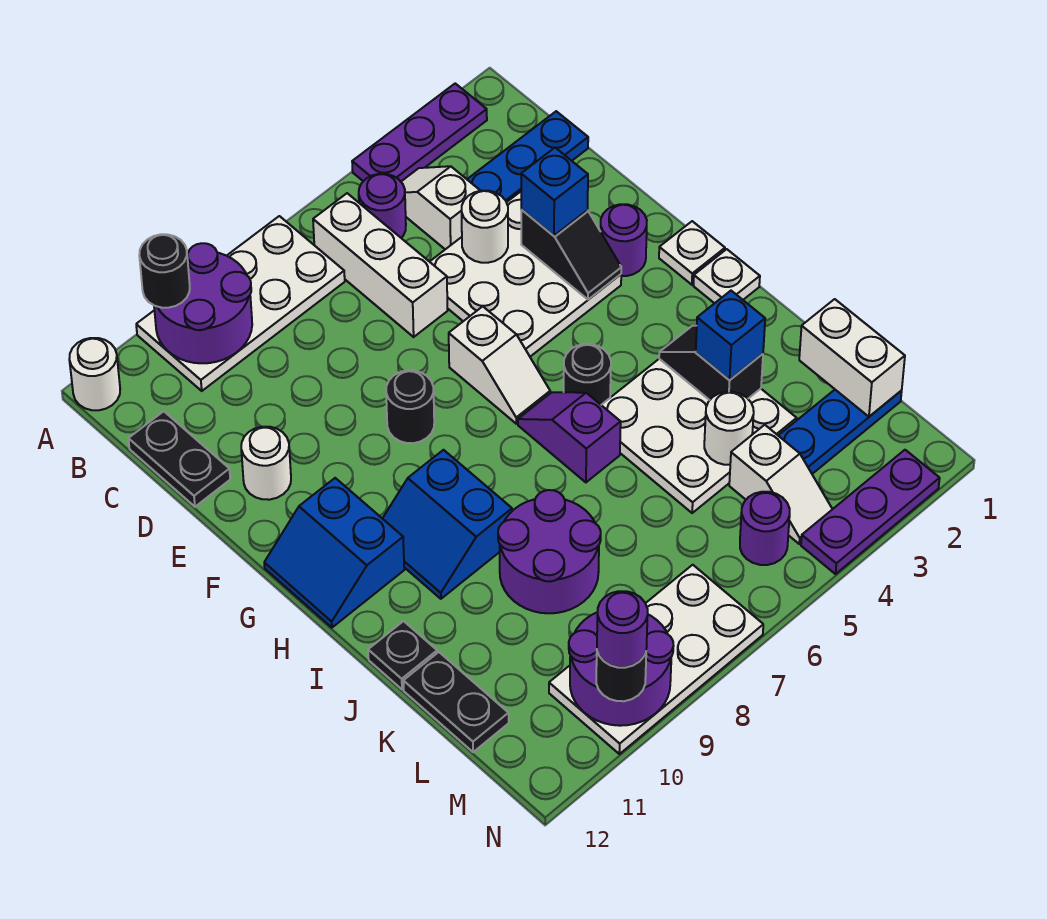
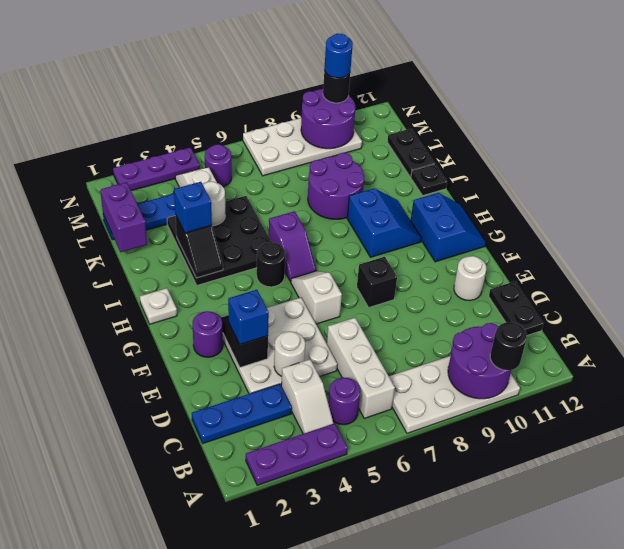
white round brick A12 level 1 -> none
black round brick F8 level 1 -> black brick F8 level 1
white plate G1 level 1 -> none
white plate I3:K5 level 1 -> black plate I3:K5 level 1
white brick K1:L1 level 2 -> purple brick K1:L1 level 2
purple round brick N10 level 4 -> blue round brick N10 level 4

